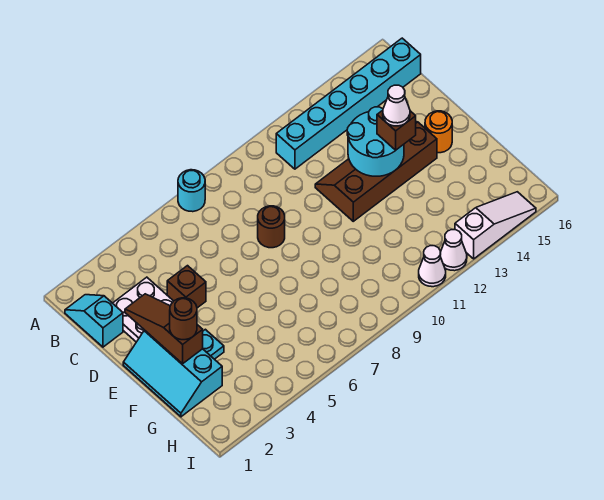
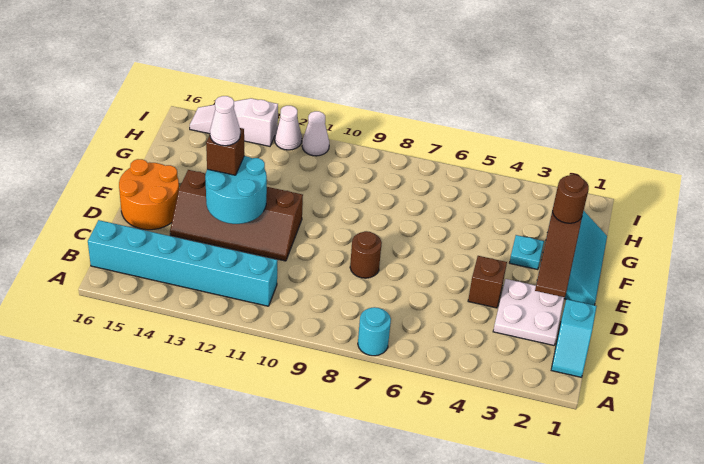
orange round brick E15 level 1 -> orange round brick D15:E16 level 1

